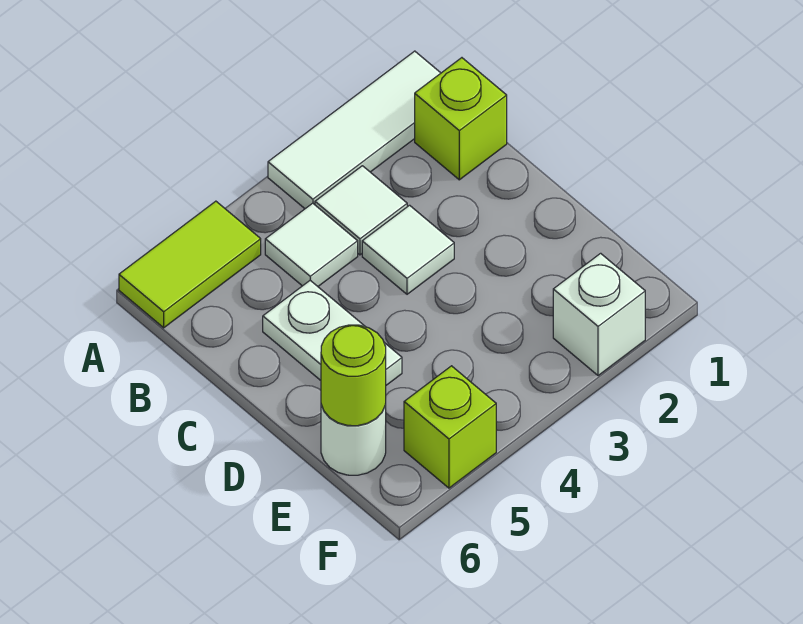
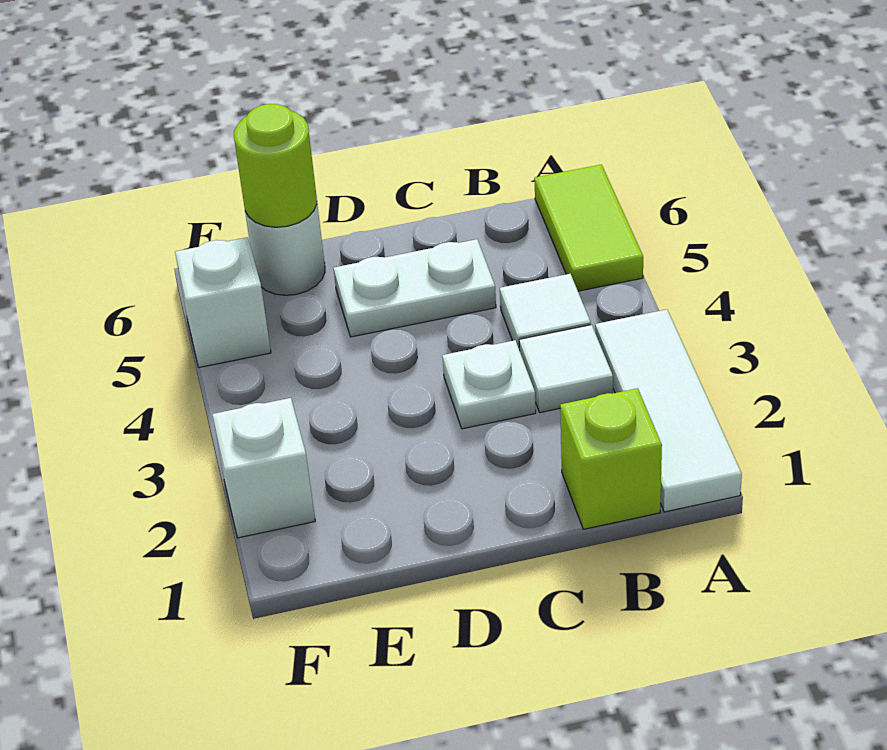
white tile C3 level 1 -> white plate C3 level 1
lime brick F5 level 1 -> white brick F5 level 1

